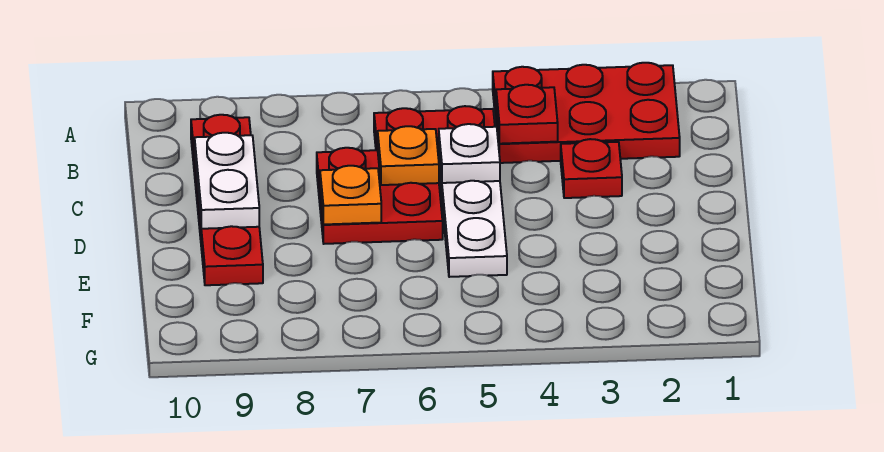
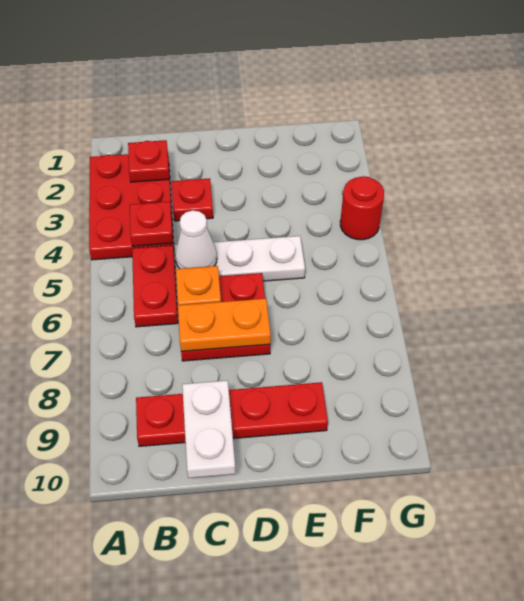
none -> red plate B2 level 2
white plate C5 level 2 -> white cone C5 level 2
white plate C9:D9 level 2 -> white plate C9:C10 level 2
orange plate D7 level 2 -> orange plate C7:D7 level 2
none -> red round brick G4 level 1

